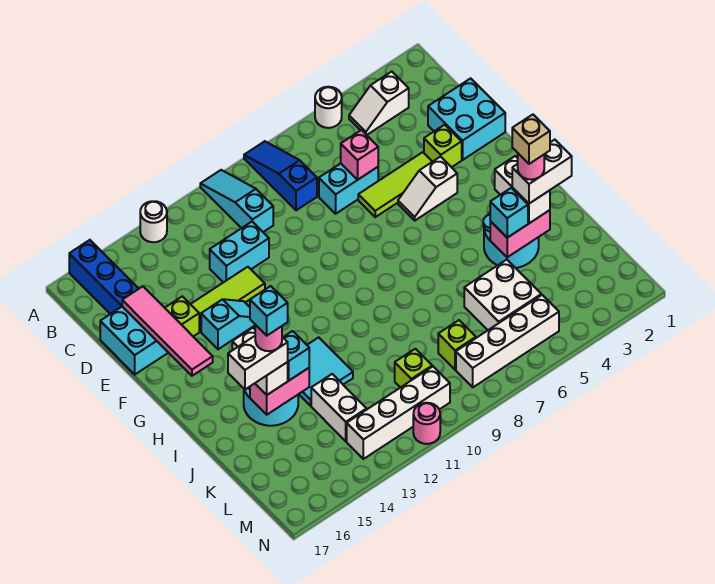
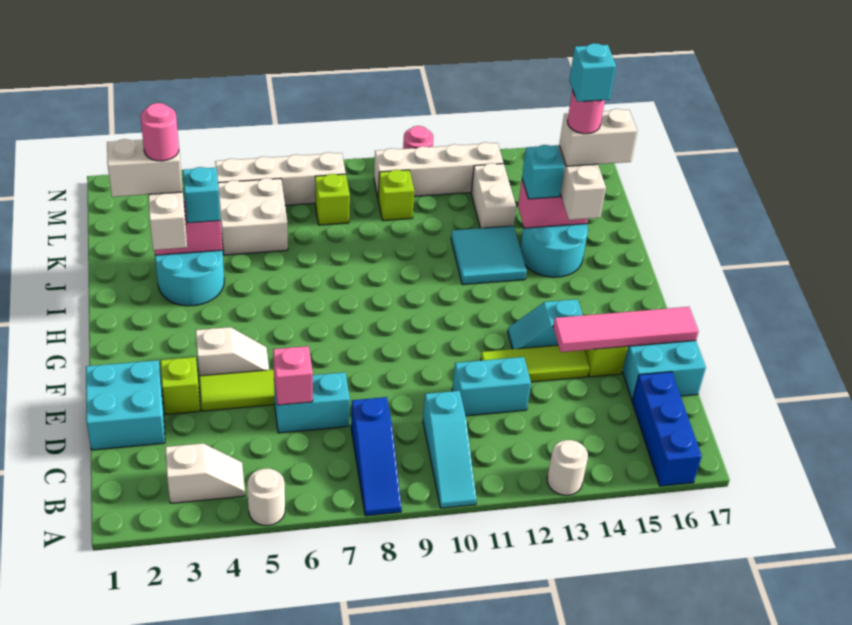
pink tile D16:G16 level 2 -> pink tile E14:E17 level 2
tan brick J3 level 6 -> none

